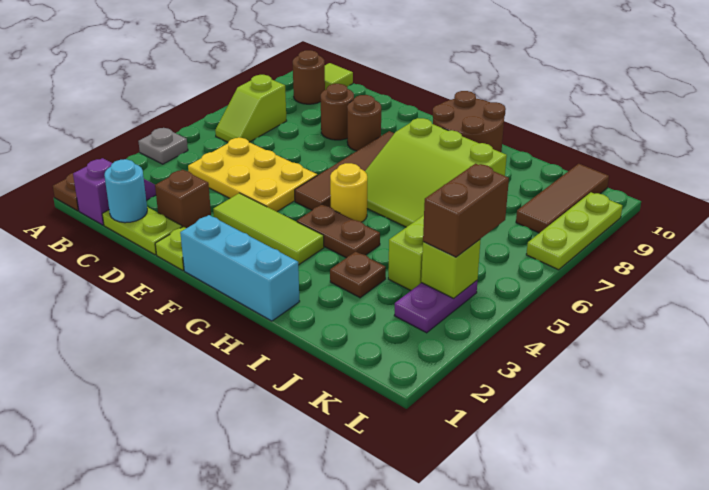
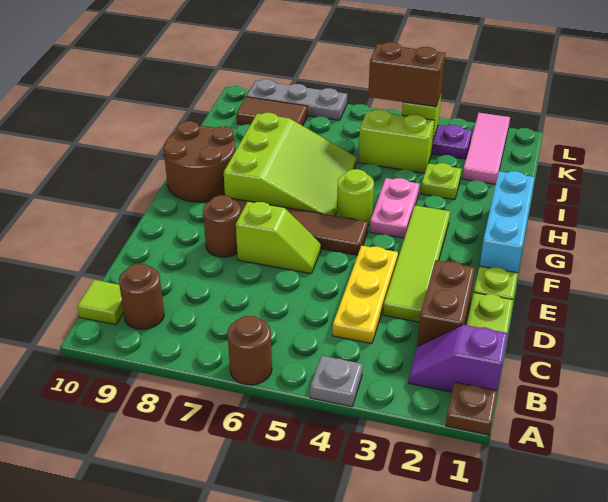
lime slope B6:B7 level 1 top 7 -> lime slope E6:E7 level 1 top 7
cyan round brick C1 level 2 -> none
yellow plate C4:E5 level 1 -> yellow plate C4:E4 level 1
brown brick D2 level 1 -> brown brick C2:D2 level 1
brown round brick D8 level 1 -> brown round brick A6 level 1
lime tile E3:G3 level 1 -> lime tile D3:G3 level 1
brown plate G4:H4 level 1 -> pink plate G4:H4 level 1
yellow round brick G5 level 1 -> lime round brick G5 level 1
brown plate I3 level 1 -> lime plate I3 level 1
none -> pink tile J2:L2 level 1
brown tile K8:K10 level 1 -> brown tile K8:K9 level 1
lime plate L7:L9 level 1 -> grey plate L7:L9 level 1

